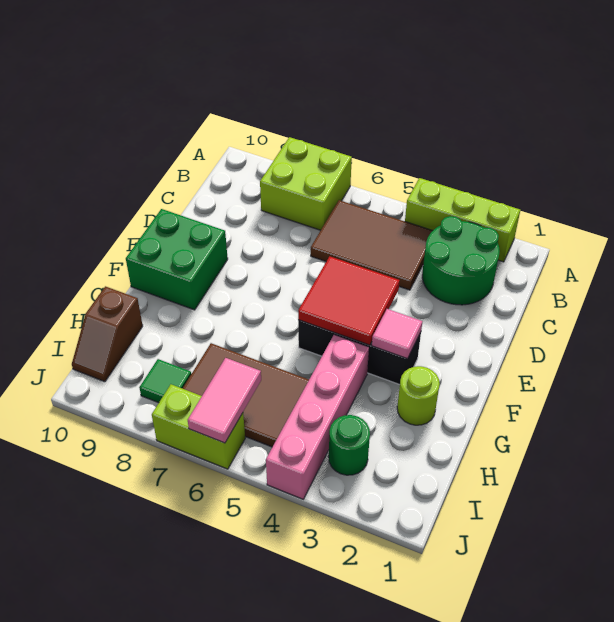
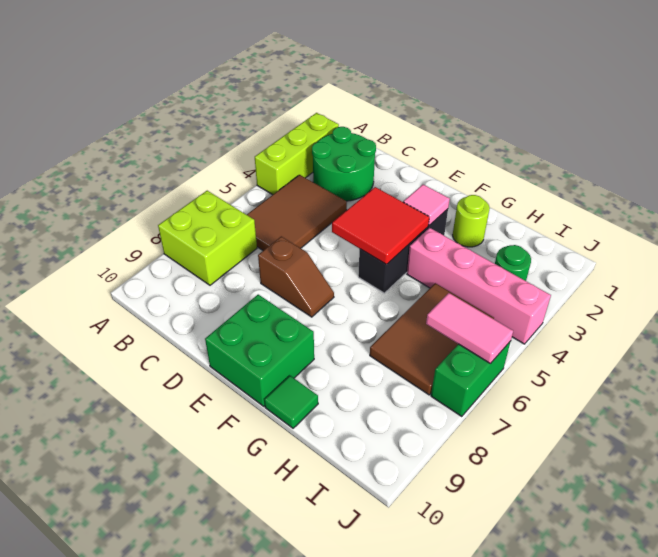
brown slope H10:I10 level 1 top H -> brown slope D7:E7 level 1 top D
green tile I8 level 1 -> green tile G10 level 1
lime brick J6:J7 level 1 -> green brick J6:J7 level 1

